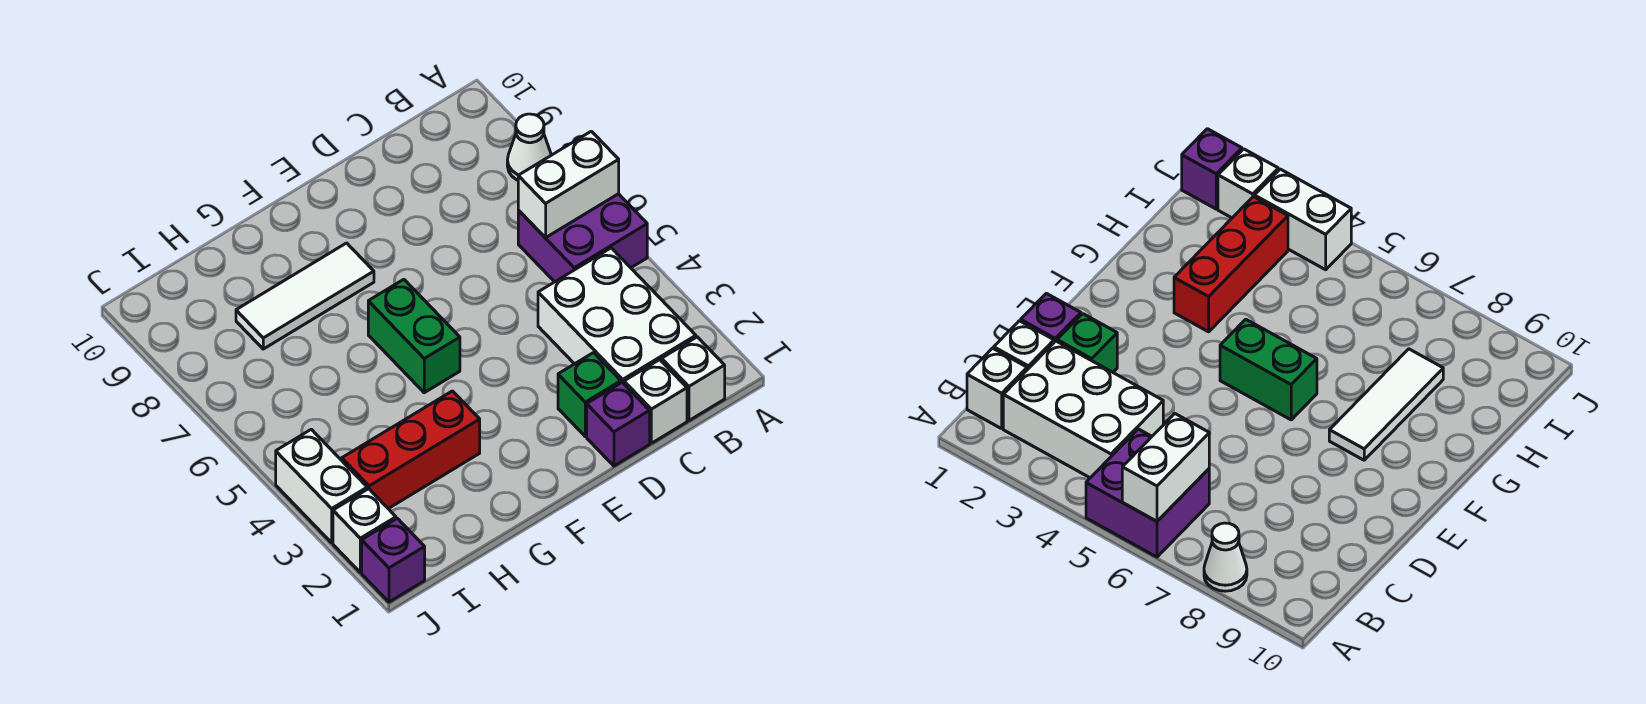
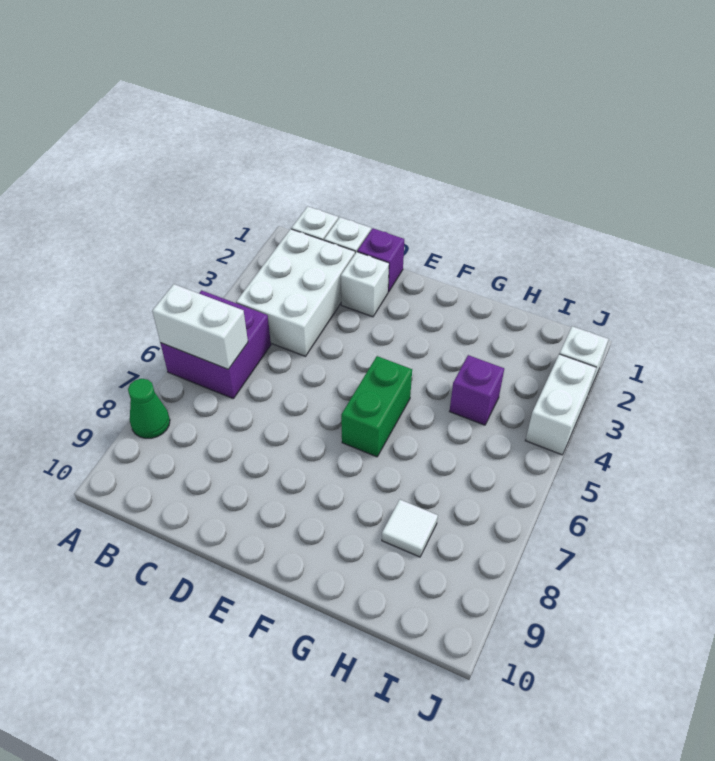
white cone A8 level 1 -> green cone A8 level 1
green brick D2 level 1 -> white brick D2 level 1
white tile F8:H8 level 1 -> white tile H8 level 1
red brick G3:I3 level 1 -> none
purple brick J1 level 1 -> purple brick H4 level 1

